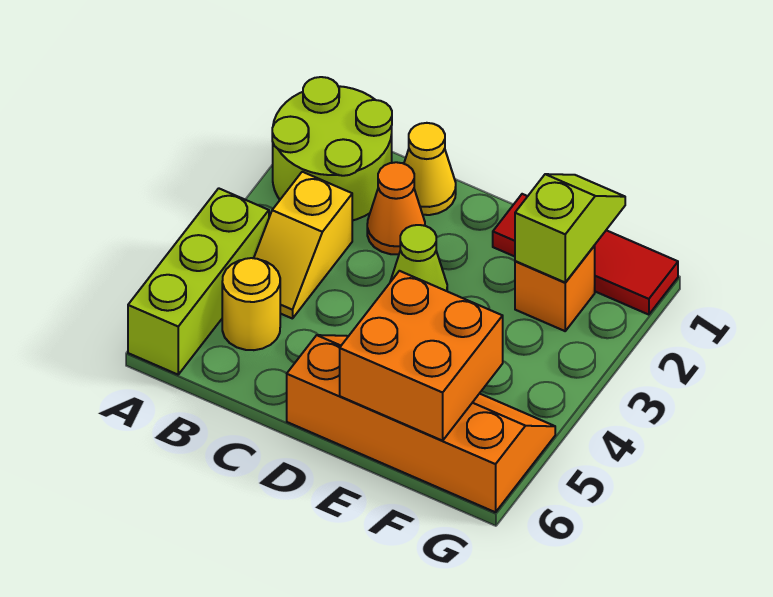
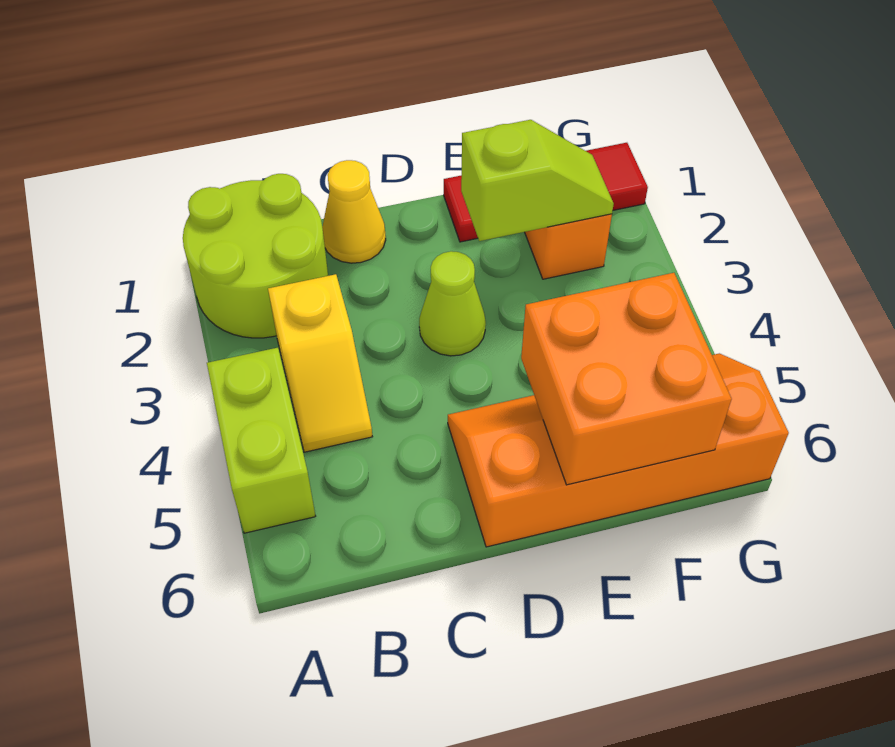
lime brick A4:A6 level 1 -> lime brick A4:A5 level 1
yellow round brick B5 level 1 -> none
orange cone C2 level 1 -> none
lime slope F1:F2 level 2 top 2 -> lime slope E2:F2 level 2 top E

